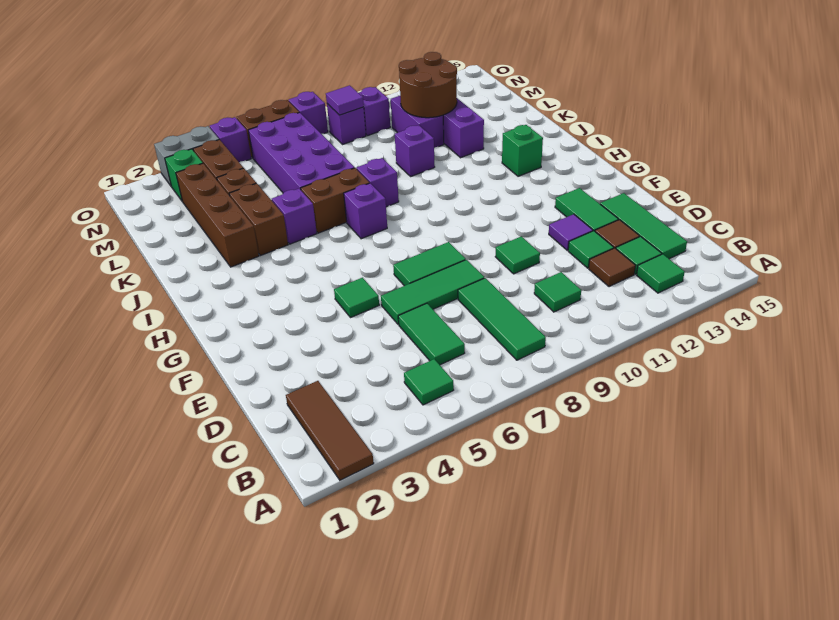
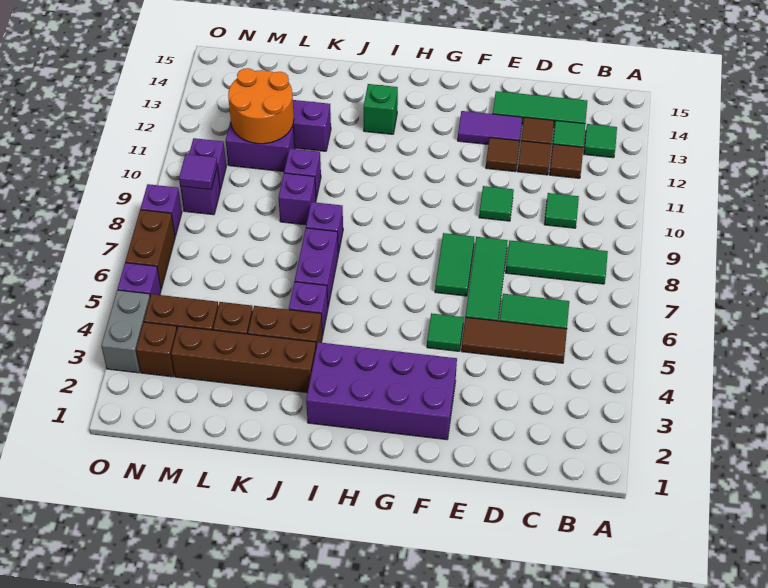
brown tile A2:C2 level 1 -> brown tile C5:E5 level 1
green tile B5 level 1 -> none
green tile D12 level 1 -> brown tile D12 level 1
purple tile E12 level 1 -> brown tile E12 level 1
green tile E13:F13 level 1 -> purple tile E13:F13 level 1
purple brick I7 level 1 -> purple brick K9 level 1
brown brick J6:J7 level 1 -> purple brick J6:J7 level 1
purple brick K6:N7 level 1 -> purple brick F2:I3 level 1
brown round brick L11:M12 level 2 -> orange round brick L11:M12 level 2
green brick N3 level 1 -> brown brick N3 level 1

